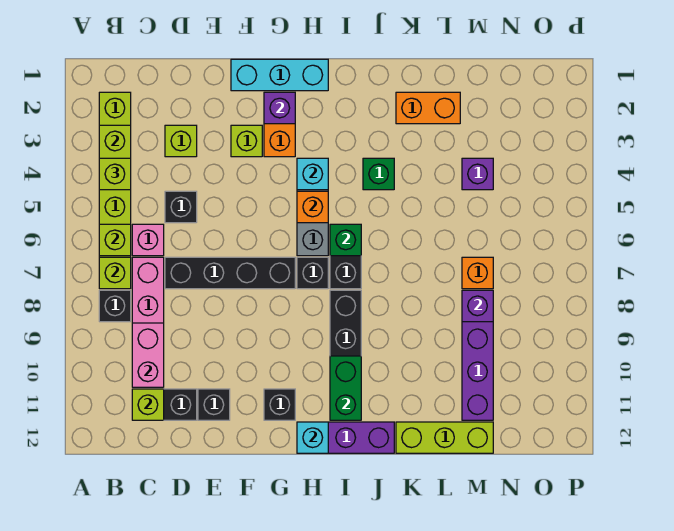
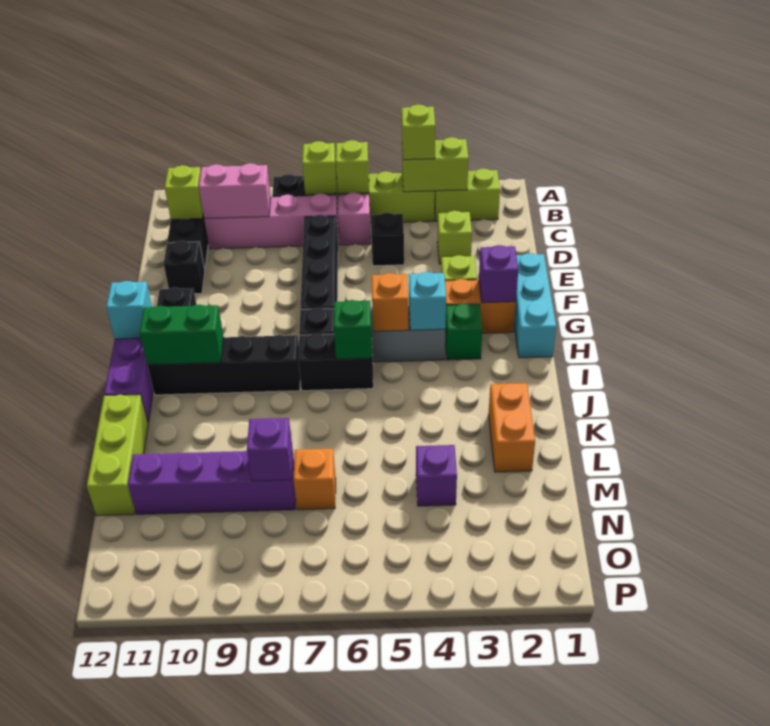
green brick J4 level 1 -> green brick H3 level 1

